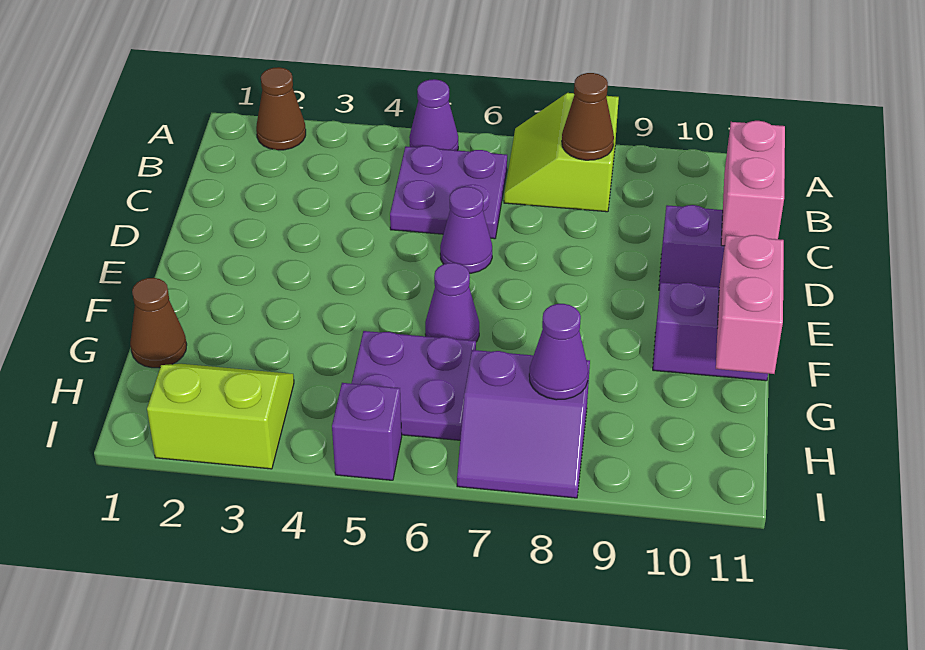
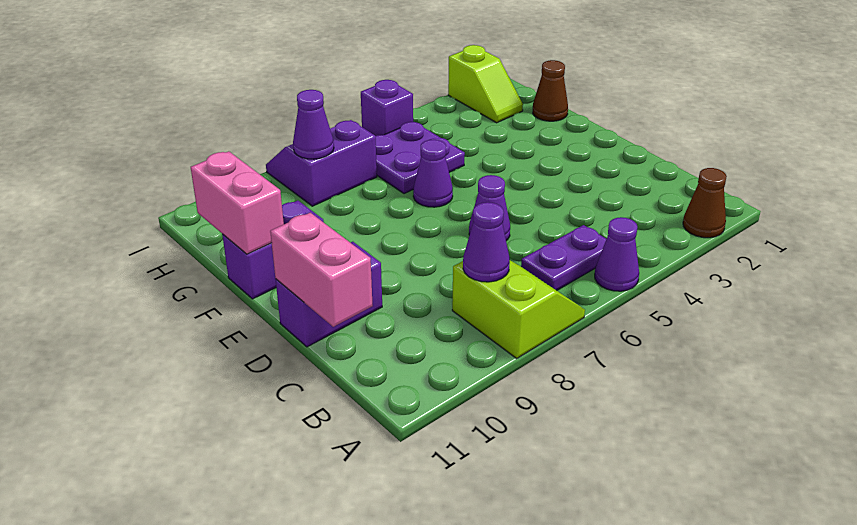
purple plate B5:C6 level 1 -> purple plate B5:B6 level 1
brown cone B8 level 2 -> purple cone B8 level 2
lime slope H2:I3 level 1 top I -> lime slope H2:I2 level 1 top I

